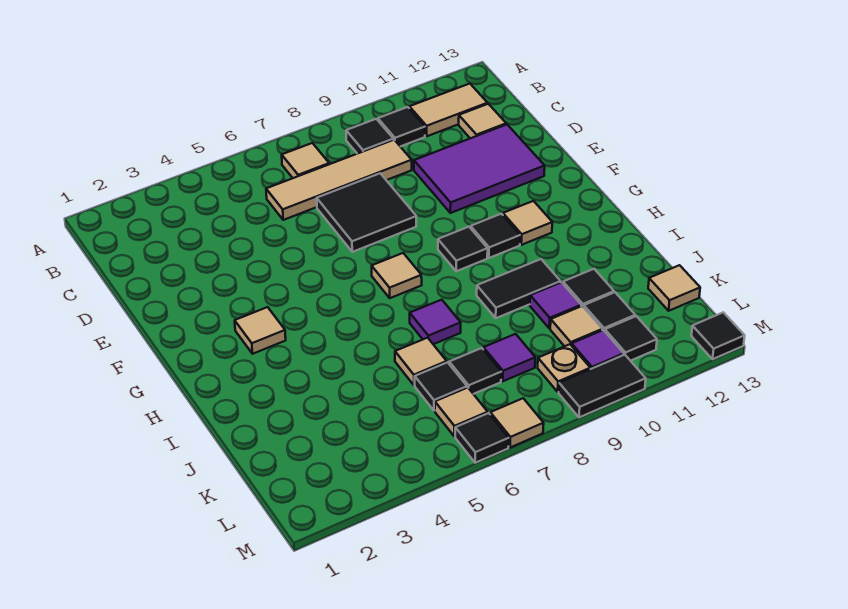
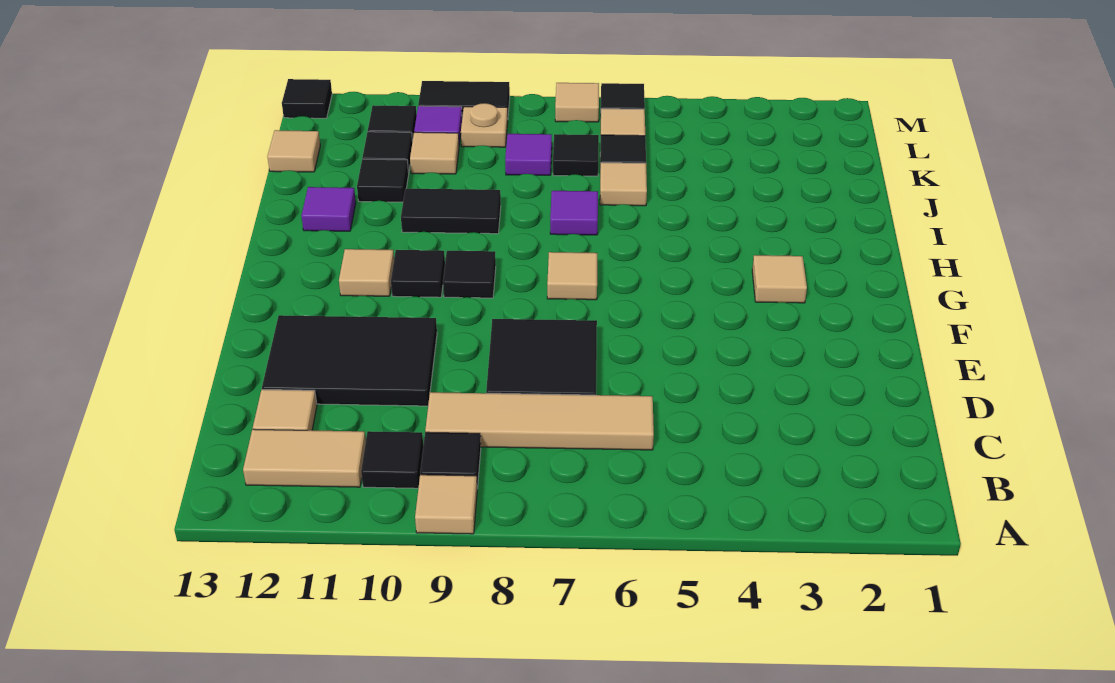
tan tile B7 level 1 -> tan tile A9 level 1
purple tile D10:E12 level 1 -> black tile D10:E12 level 1
purple tile J10 level 1 -> purple tile I12 level 1

